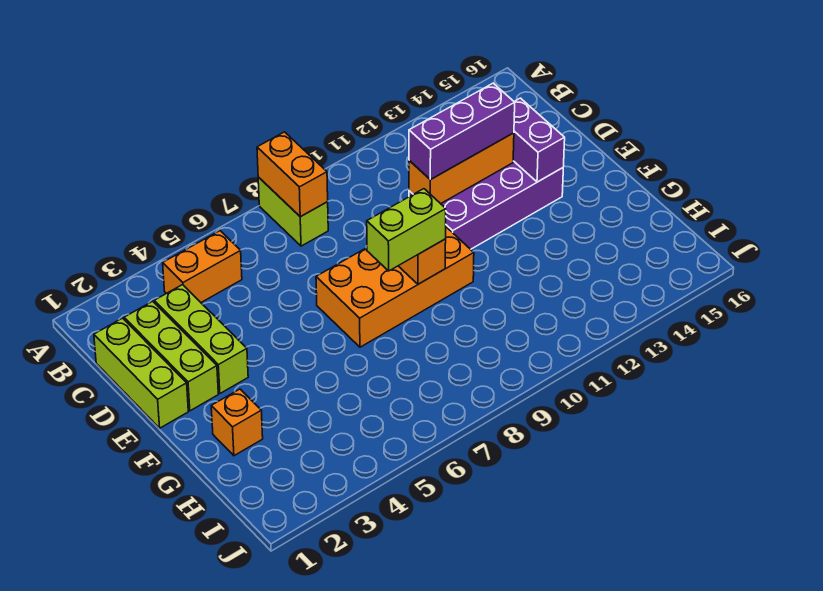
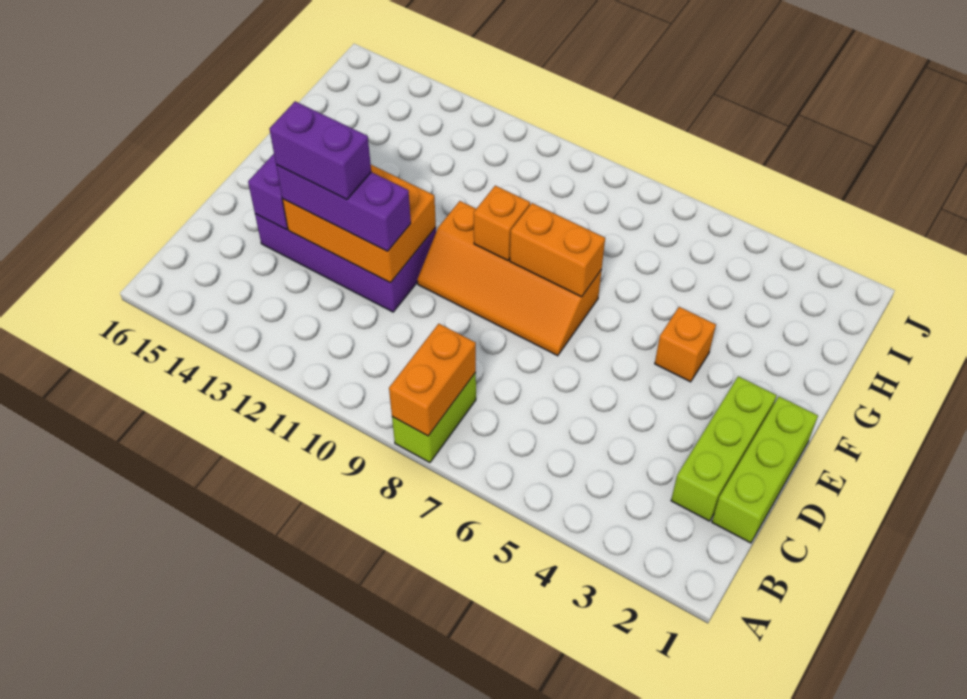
orange brick B4:B5 level 1 -> orange brick F7:F8 level 2
lime brick C3:E3 level 1 -> none
orange brick D11:D13 level 2 -> orange brick D11:E13 level 2
none -> purple brick D12:D13 level 4
orange brick E7:F10 level 1 -> orange slope E7:F10 level 1 top F
lime brick F8:F9 level 3 -> none
orange brick G2 level 1 -> orange brick F4 level 1

